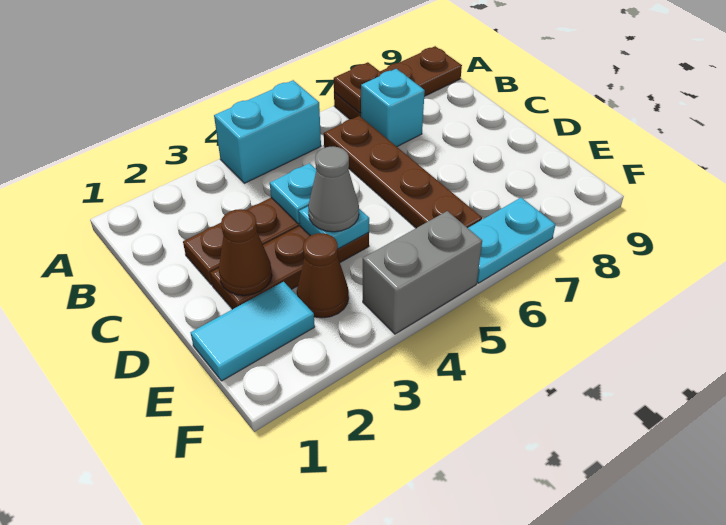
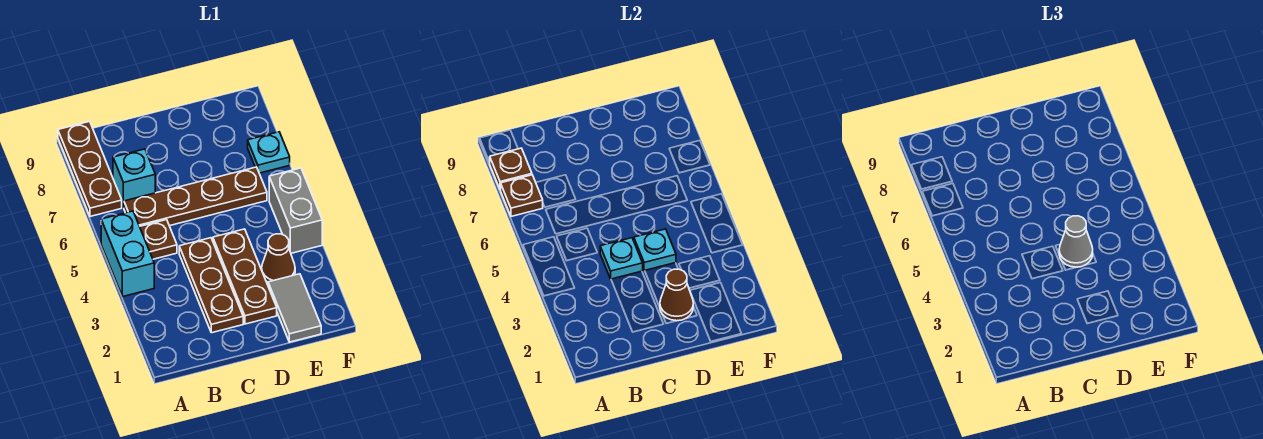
none -> brown plate A8 level 2
none -> brown plate B5 level 1
cyan tile E1:E2 level 1 -> grey tile E1:E2 level 1
cyan plate F6:F7 level 1 -> cyan plate F7 level 1

